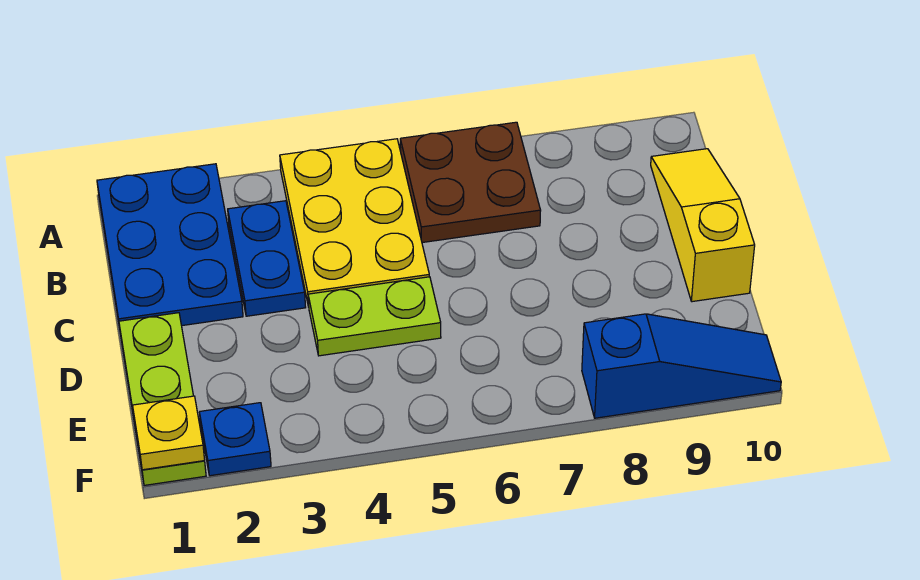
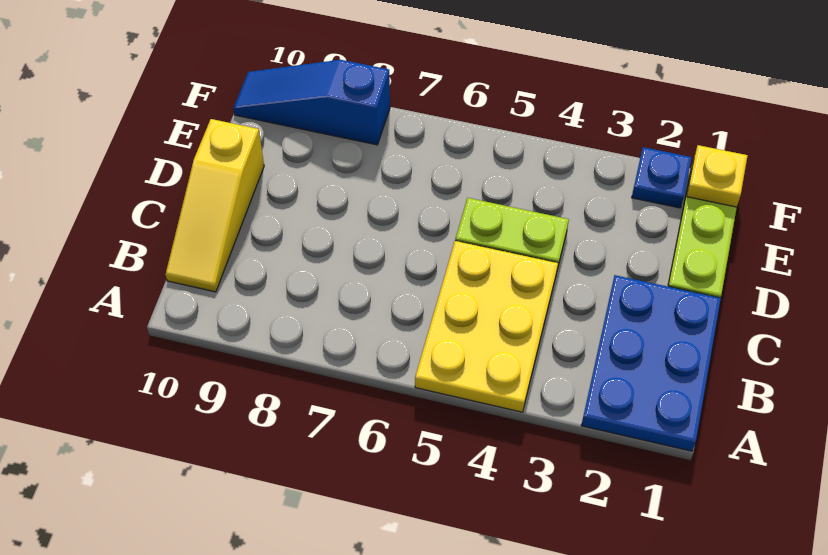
brown plate A6:B7 level 1 -> none
blue plate B3:C3 level 1 -> none

